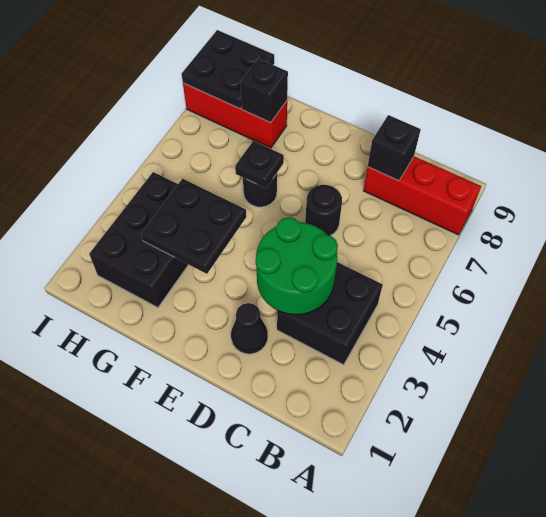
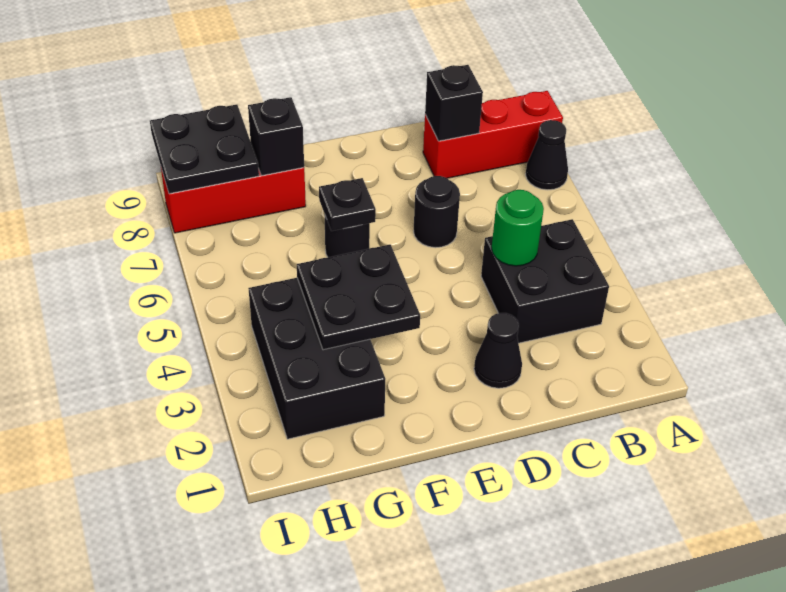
none -> black cone A7 level 1
green round brick C3:D4 level 2 -> green round brick C4 level 2

